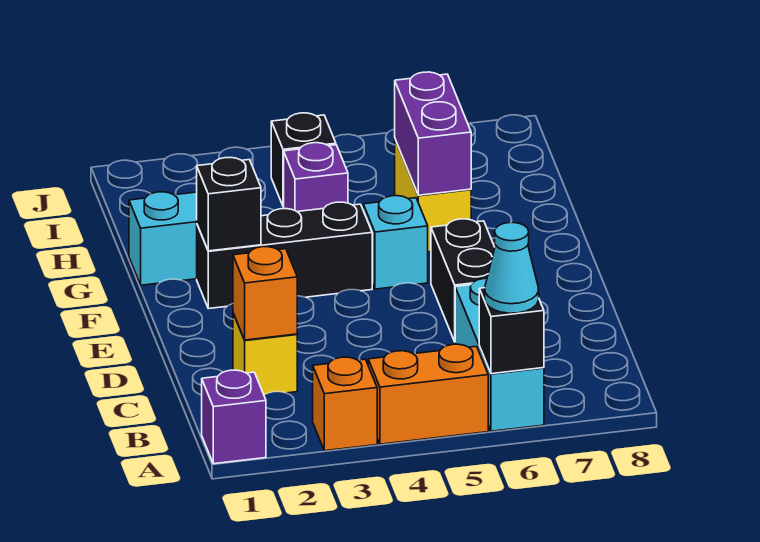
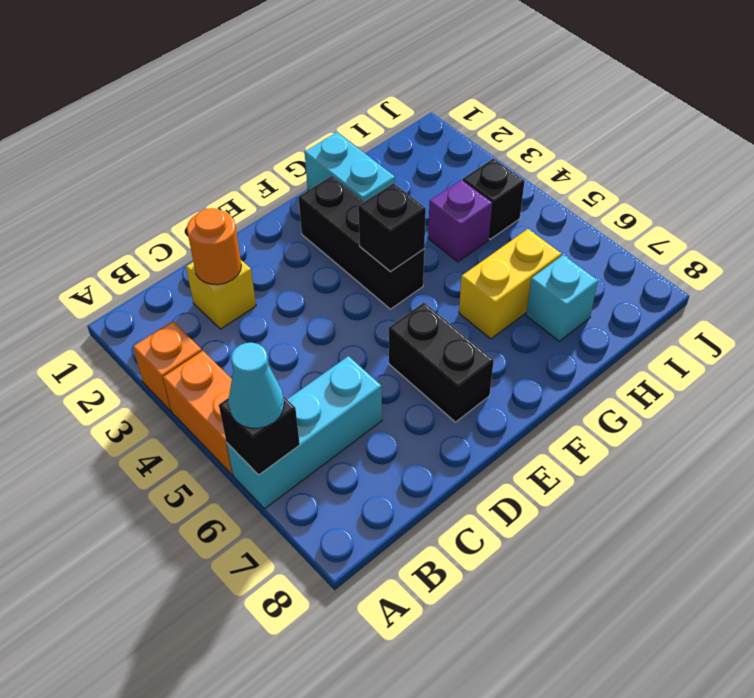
purple brick A1 level 1 -> none
orange brick C2 level 2 -> orange round brick C2 level 2
black brick D6:E6 level 1 -> black brick E6:E7 level 1
black brick F2 level 2 -> black brick F4 level 2
cyan brick F5 level 1 -> cyan brick H7 level 1
purple brick G6:H6 level 2 -> none

